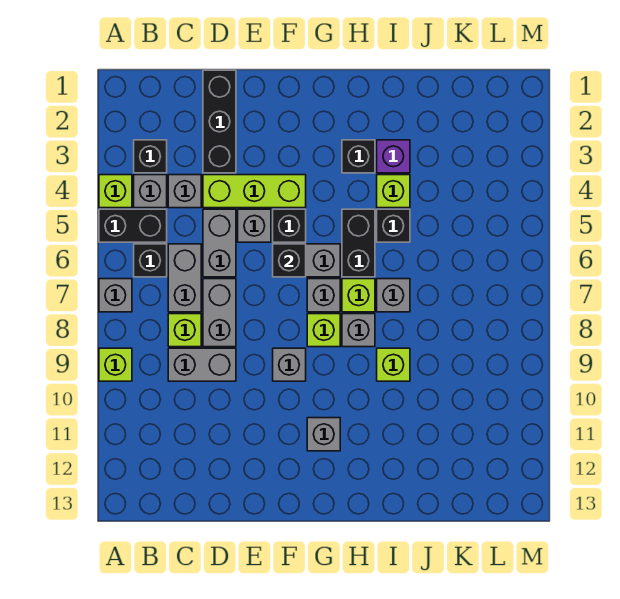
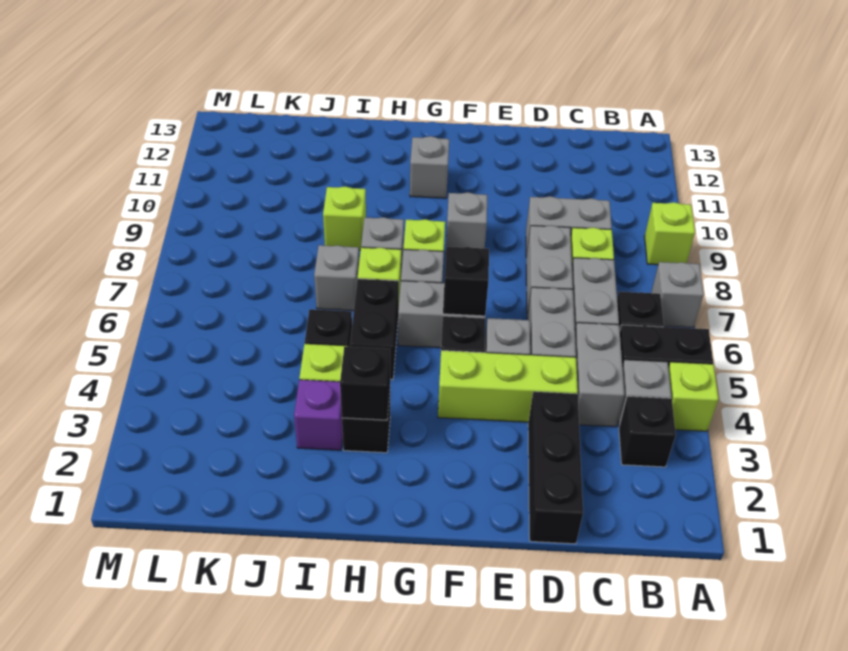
grey brick C4 level 1 -> grey brick C4:C5 level 1
none -> black brick H3 level 2

